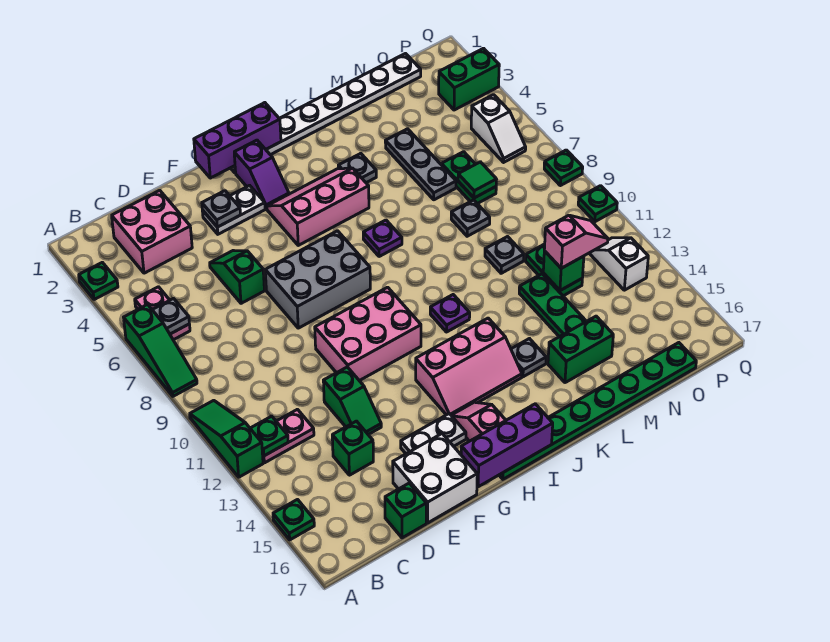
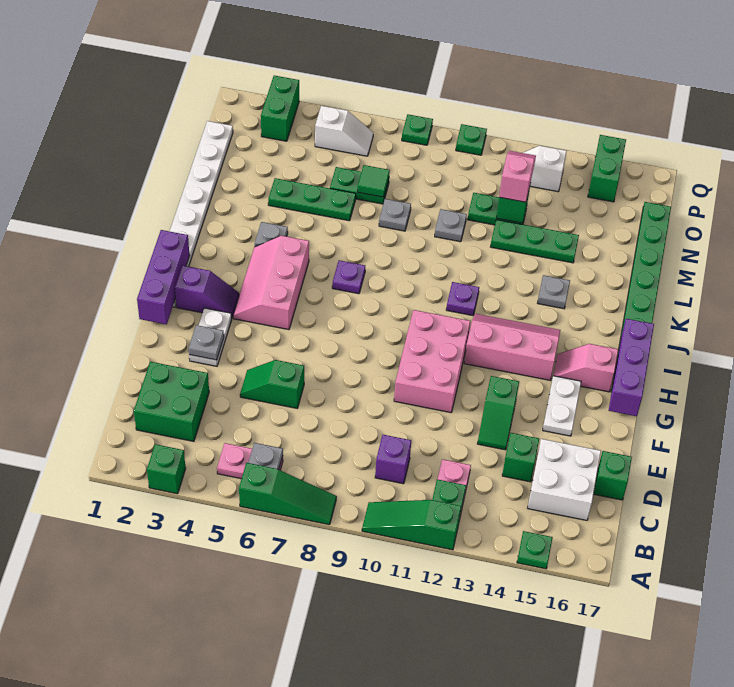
green plate A3 level 1 -> green brick A3 level 1
pink brick C2:D3 level 1 -> green brick C2:D3 level 1
none -> purple brick C10 level 1
green slope E12:E13 level 1 top 12 -> green slope E13:F13 level 1 top F
white brick E16:F17 level 1 -> white brick C15:D16 level 1
grey brick F7:H8 level 1 -> none
pink slope H13:J14 level 1 top 13 -> pink slope H12:I14 level 1 top H
green brick L15:M15 level 1 -> green brick P15:Q15 level 1
grey plate M4:M6 level 1 -> green plate M4:M6 level 1

